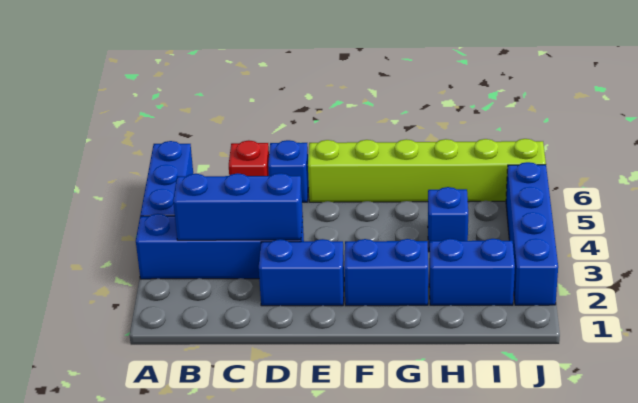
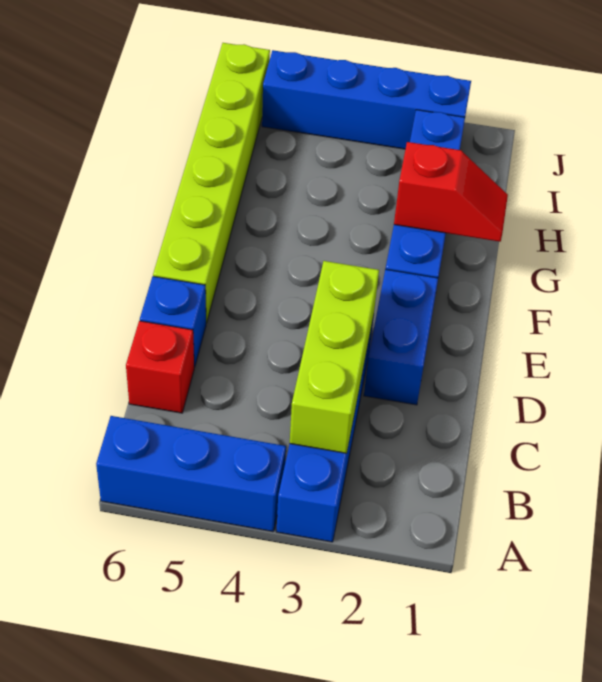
blue brick B3:D3 level 2 -> lime brick B3:D3 level 2
none -> red slope G1:G2 level 2 top 2
blue brick H4 level 1 -> none

